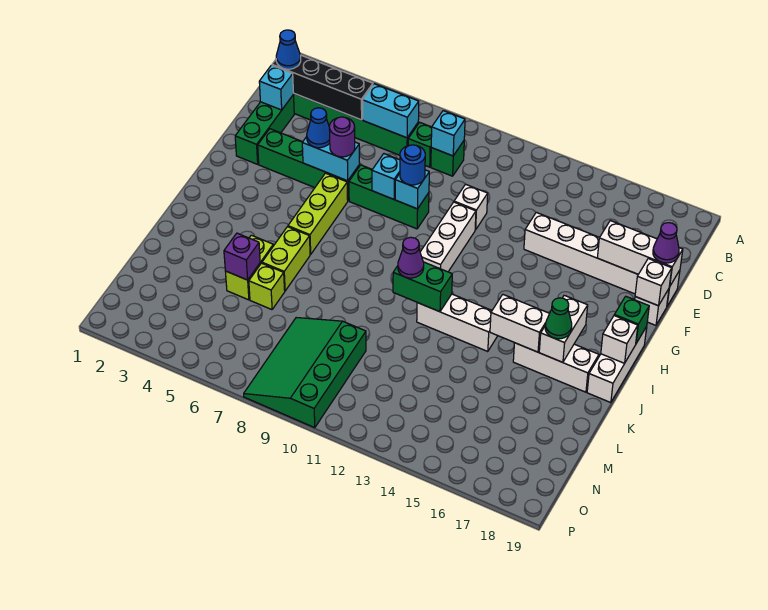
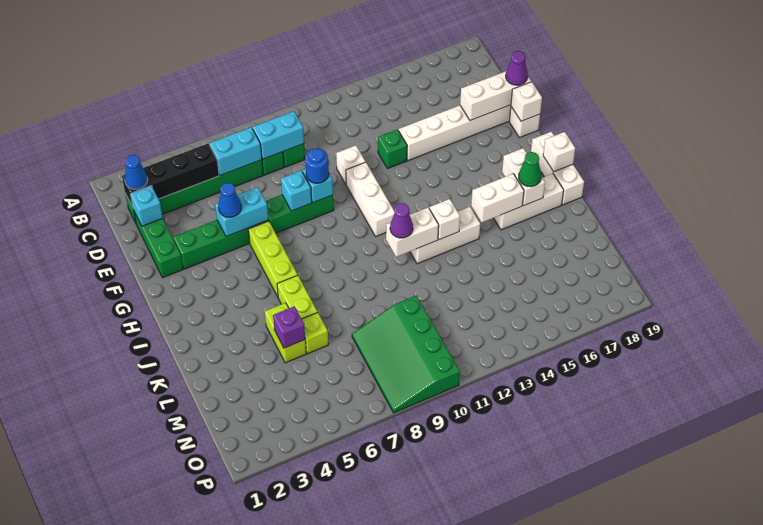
cyan brick C9 level 2 -> cyan brick C8:C9 level 2
purple round brick F6 level 3 -> none
green brick H19 level 2 -> green brick E13 level 1
green brick J11:J12 level 2 -> white brick J11:J12 level 2
none -> white brick J13 level 2

